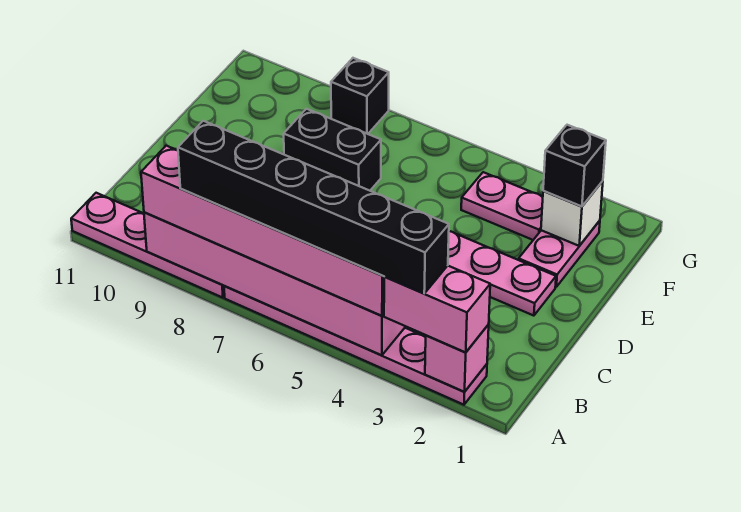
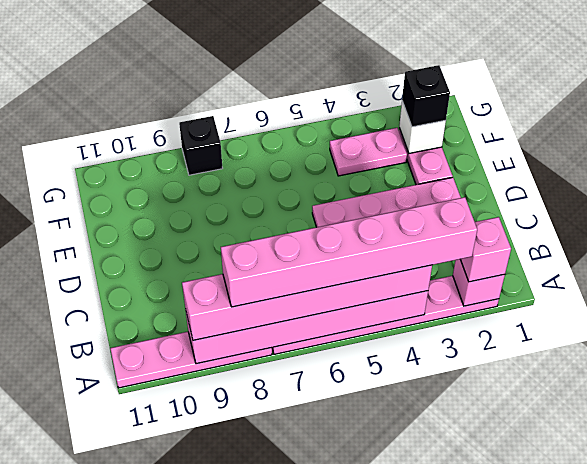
pink brick A2:A3 level 3 -> pink brick A2 level 3
black brick A3:A8 level 4 -> pink brick A3:A8 level 4
black brick E7:E8 level 1 -> none

